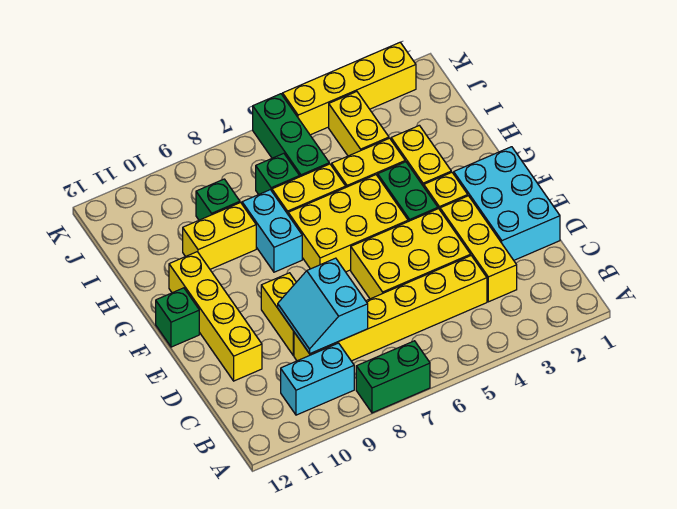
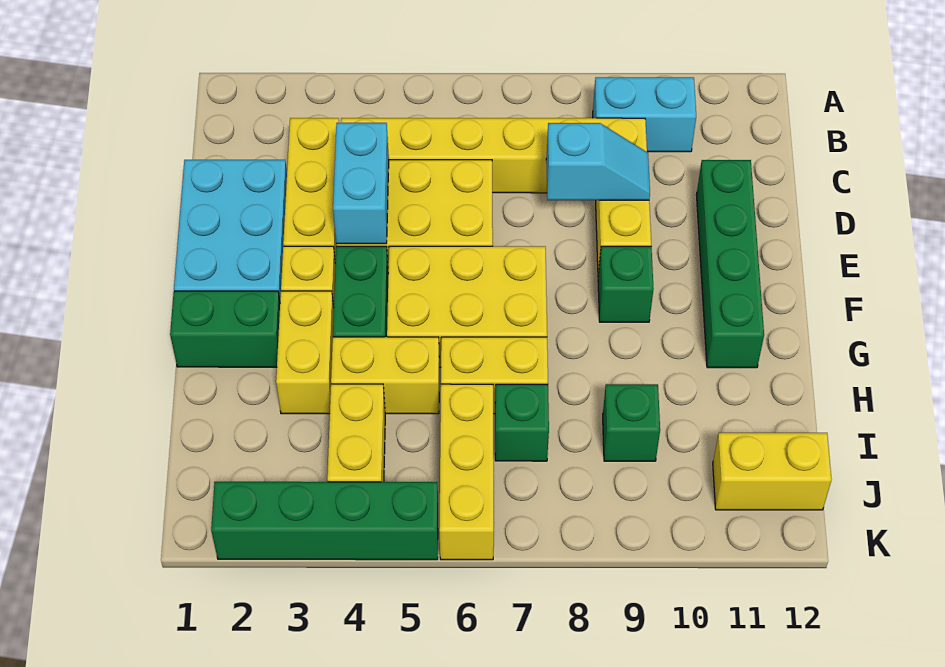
green brick A7:A8 level 1 -> green brick G1:G2 level 1
cyan slope C8:D9 level 2 top 8 -> cyan slope D8:D9 level 2 top 8
yellow brick D11:G11 level 1 -> green brick D11:G11 level 1
green brick F12 level 1 -> green brick F9 level 1
cyan brick G8:H8 level 1 -> cyan brick D4:E4 level 2
yellow brick H9:H10 level 1 -> yellow brick J11:J12 level 1
green brick I6:K6 level 1 -> yellow brick I6:K6 level 1
yellow brick K2:K5 level 1 -> green brick K2:K5 level 1

